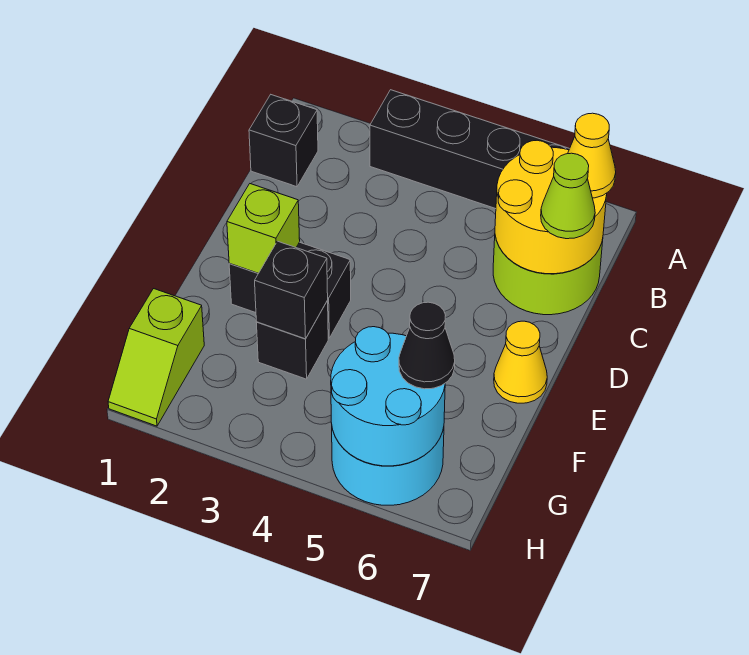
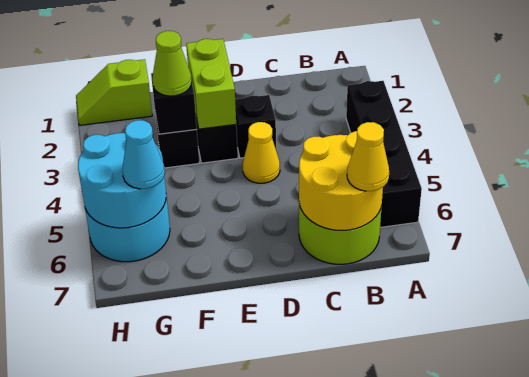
black brick B1 level 1 -> black brick D3 level 1
lime cone C7 level 3 -> lime cone F3 level 3
lime brick E2 level 2 -> lime brick E2:E3 level 2
yellow cone E7 level 1 -> yellow cone D4 level 1
black cone G6 level 3 -> cyan cone G6 level 3

